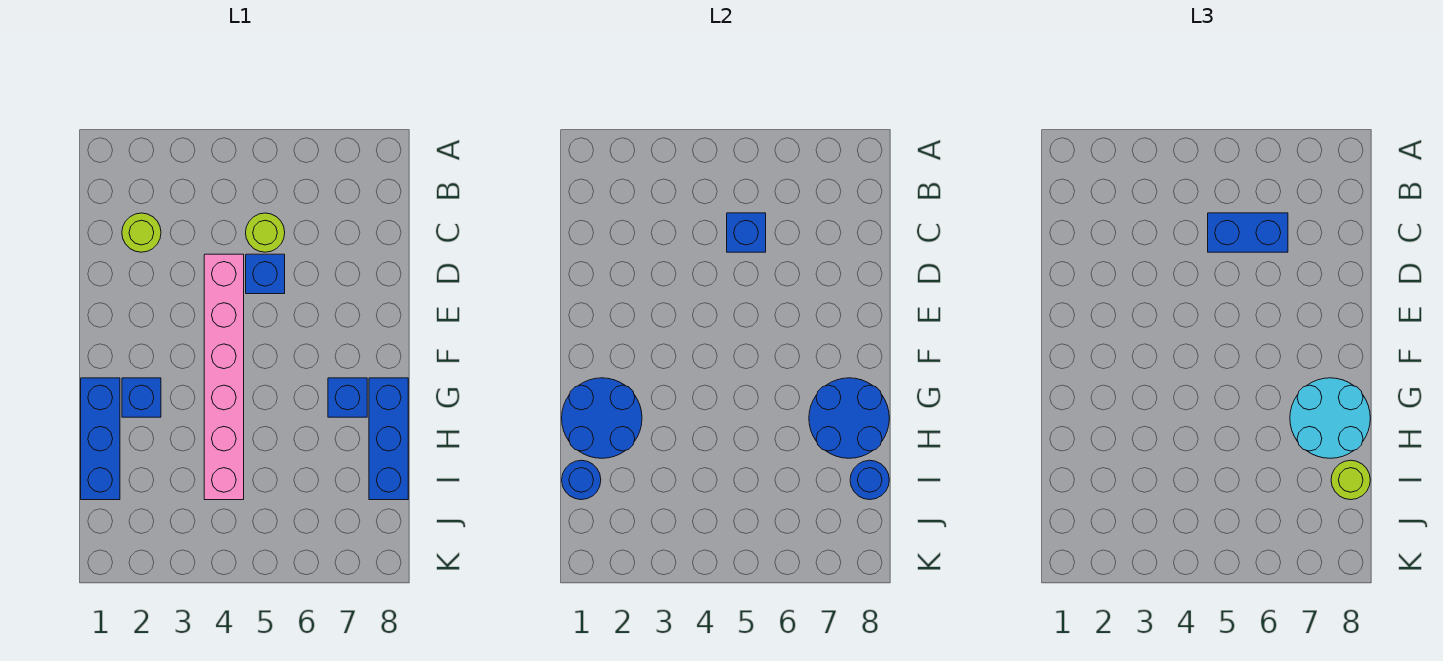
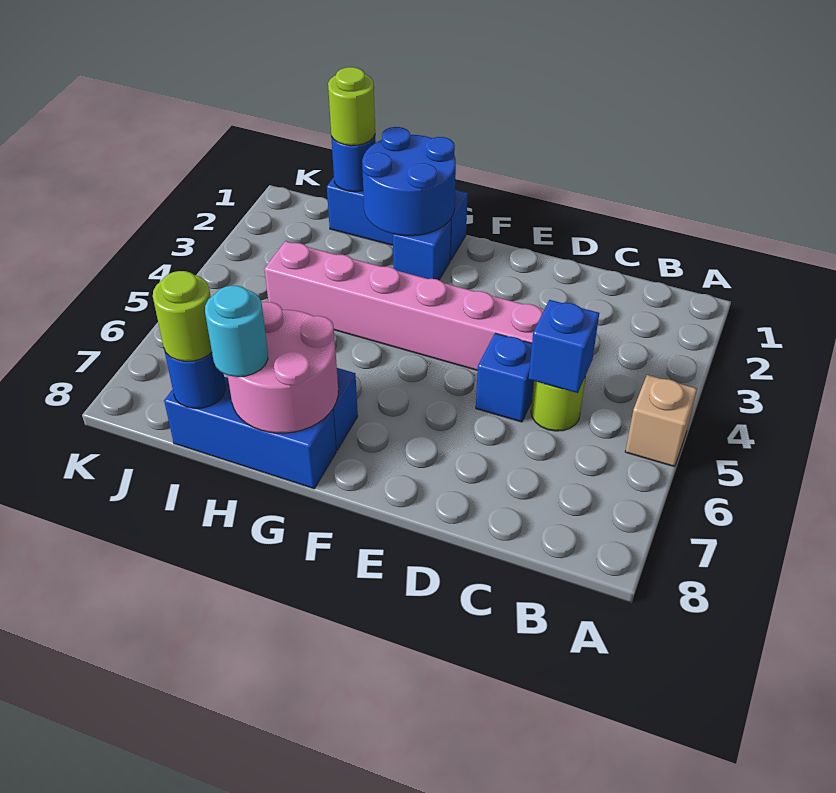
none -> tan brick A5 level 1
lime round brick C2 level 1 -> lime round brick I1 level 3
blue brick C5:C6 level 3 -> none
blue round brick G7:H8 level 2 -> pink round brick G7:H8 level 2
cyan round brick G7:H8 level 3 -> cyan round brick H8 level 3

